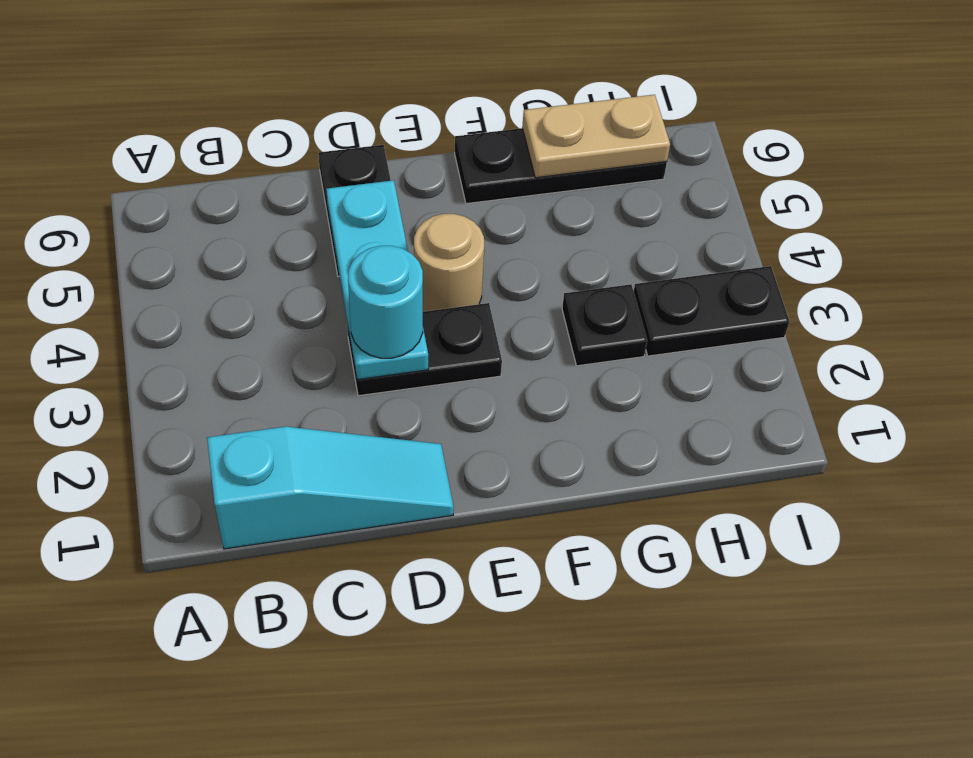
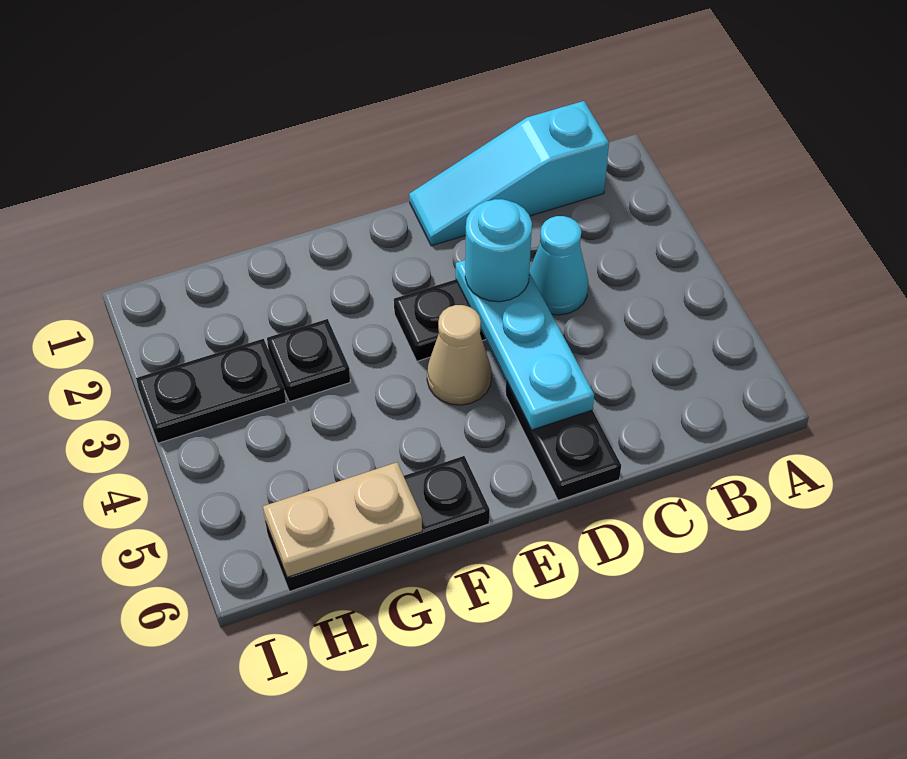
none -> cyan cone C3 level 1
tan round brick E4 level 1 -> tan cone E4 level 1

